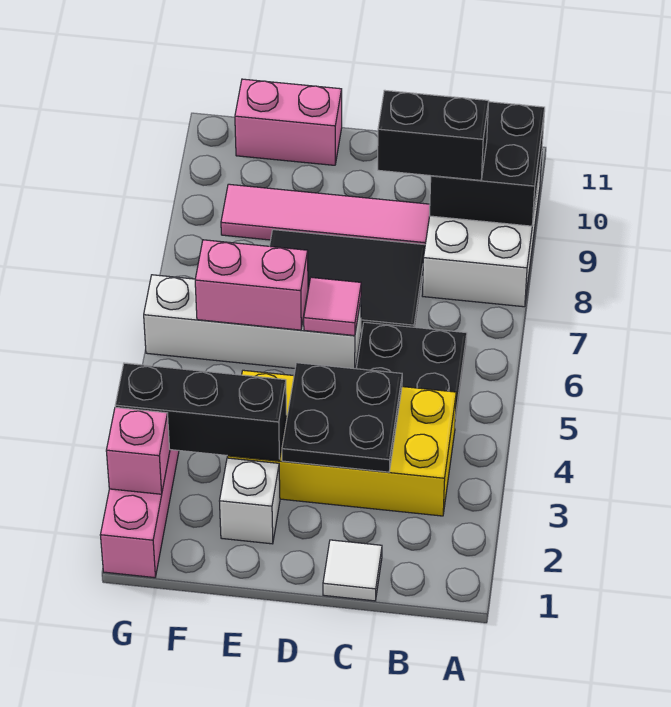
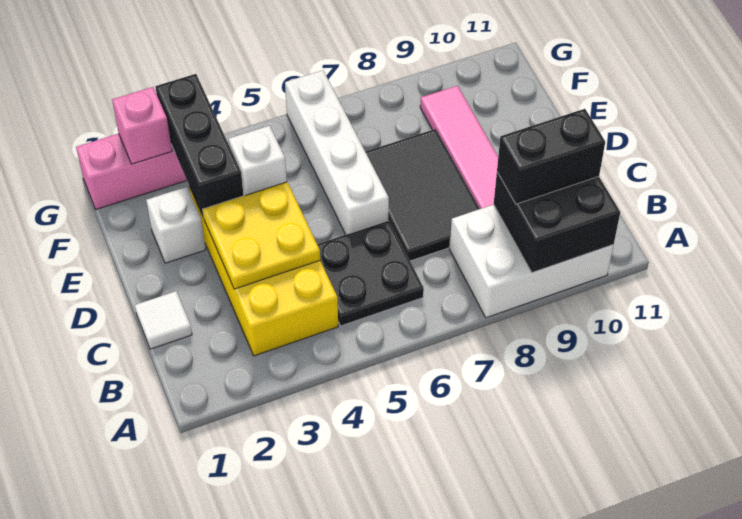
black brick B9:C9 level 3 -> black brick B9:B10 level 3
black plate C3:D4 level 2 -> yellow plate C3:D4 level 2
pink tile D6 level 2 -> none
none -> white brick E4 level 2
pink brick E6:F6 level 2 -> none
pink brick E11:F11 level 1 -> none

